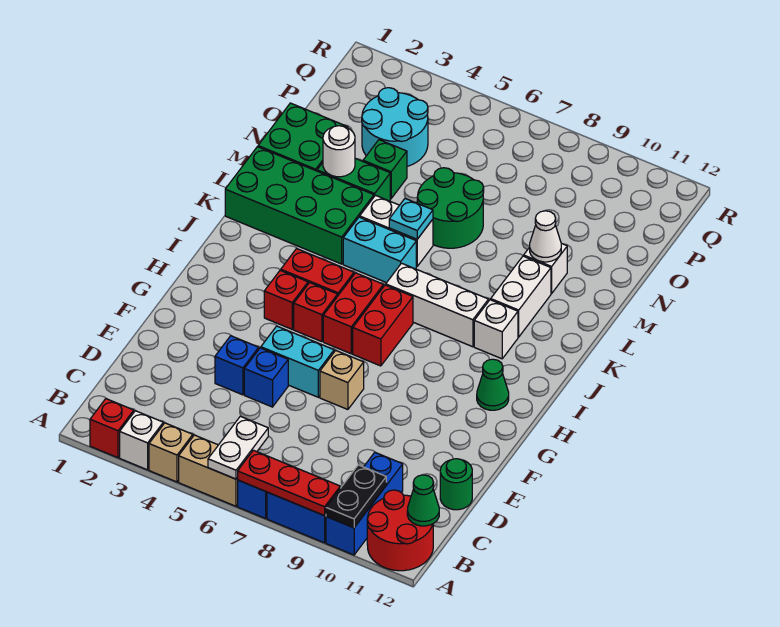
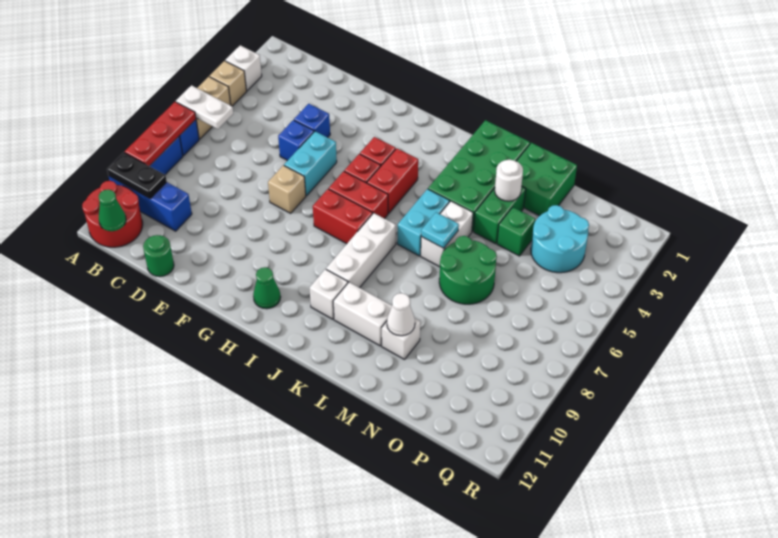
red brick A2 level 1 -> none

